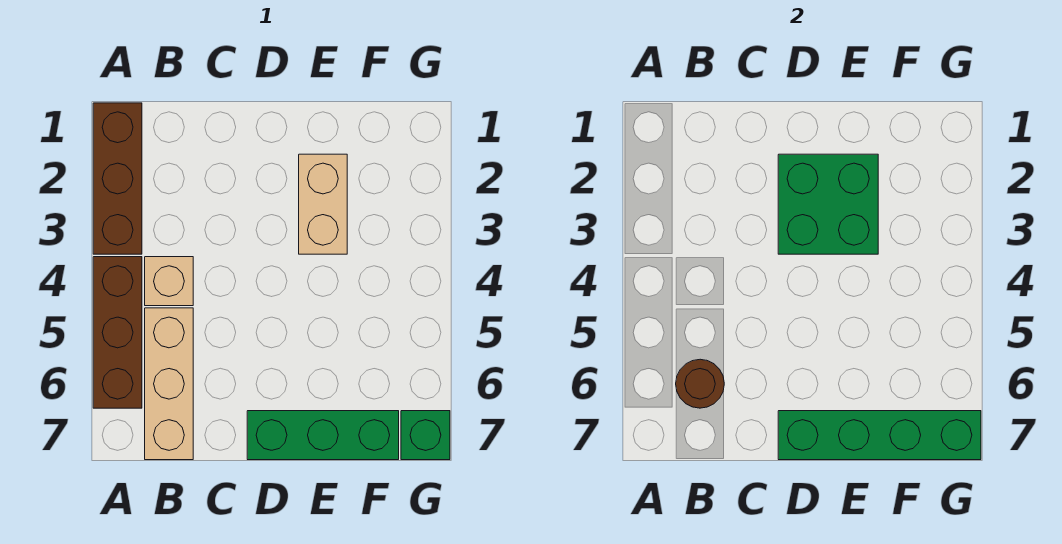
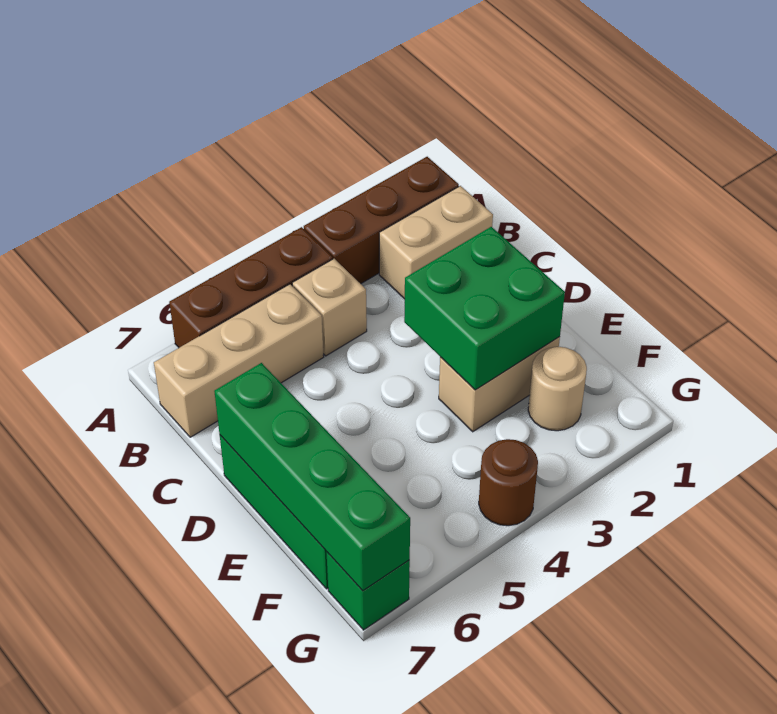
none -> tan brick B1:B2 level 1
brown round brick B6 level 2 -> brown round brick G4 level 1
none -> tan round brick F2 level 1

